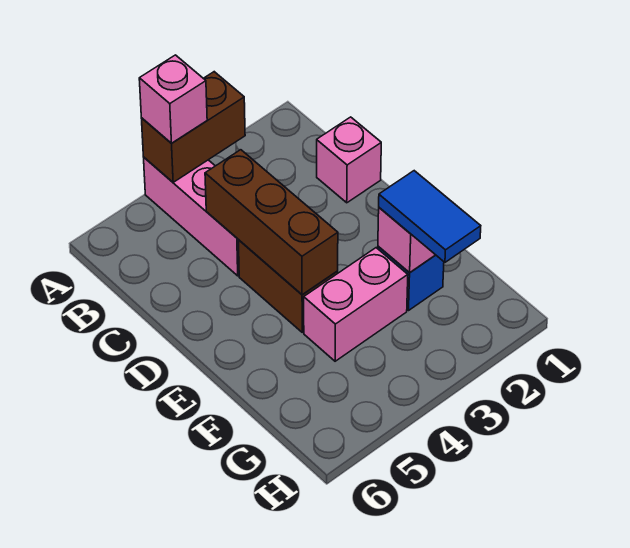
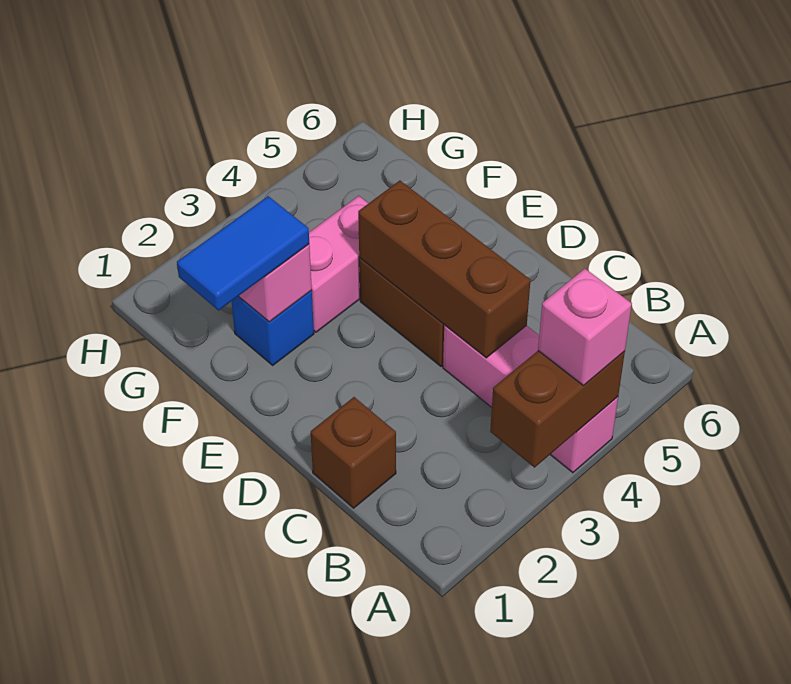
pink brick C1 level 1 -> brown brick C1 level 1
blue tile F2:G2 level 3 -> blue tile F1:F2 level 3

